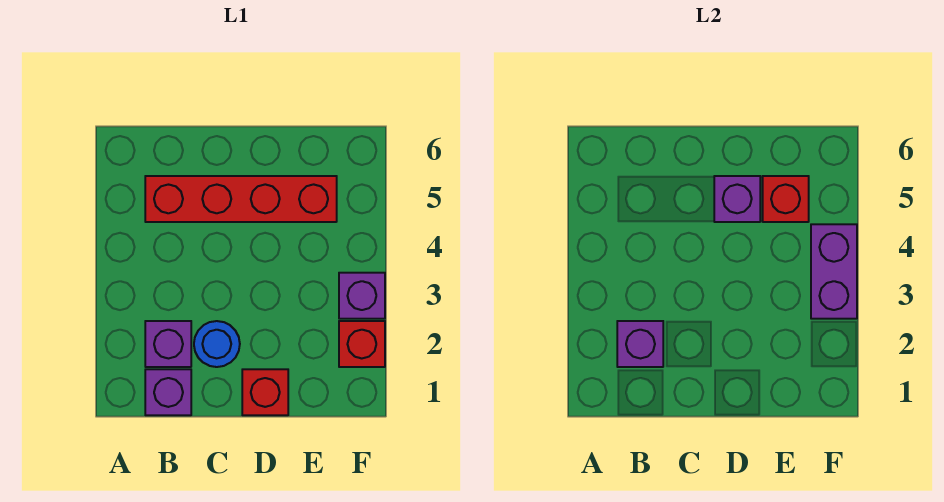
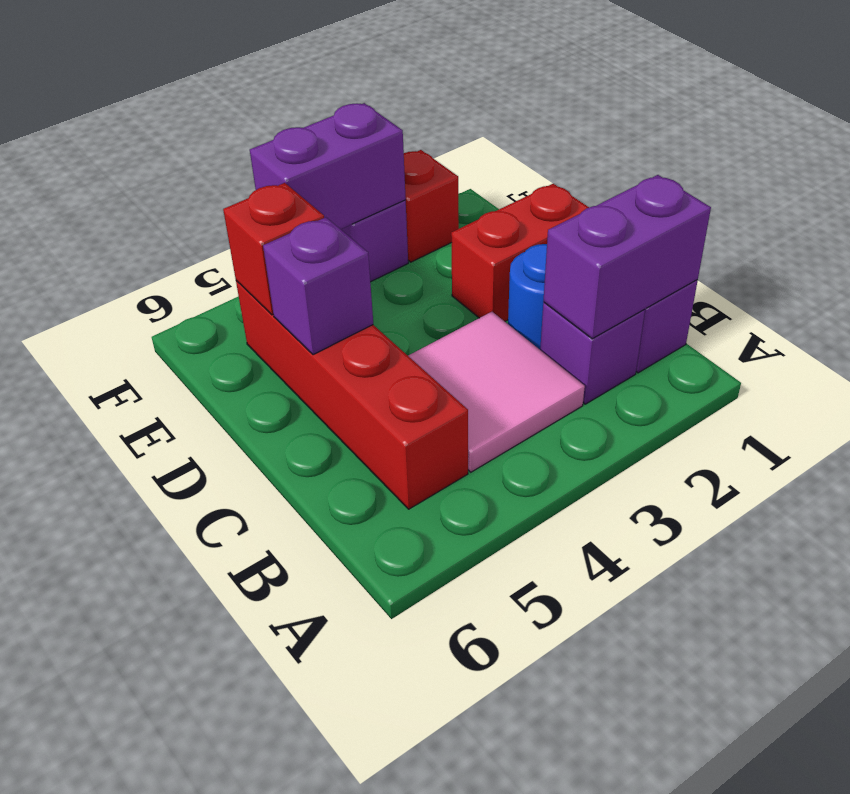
purple brick B2 level 2 -> purple brick B1:B2 level 2
none -> pink tile B3:C4 level 1
red brick D1 level 1 -> red brick D1:D2 level 1

